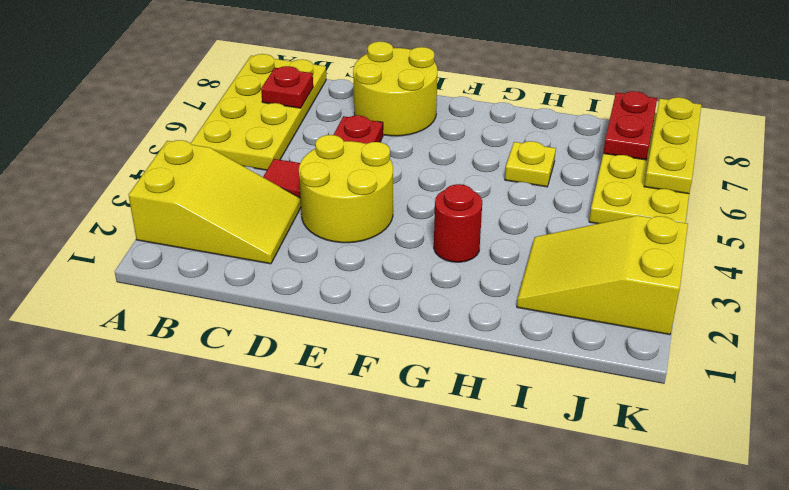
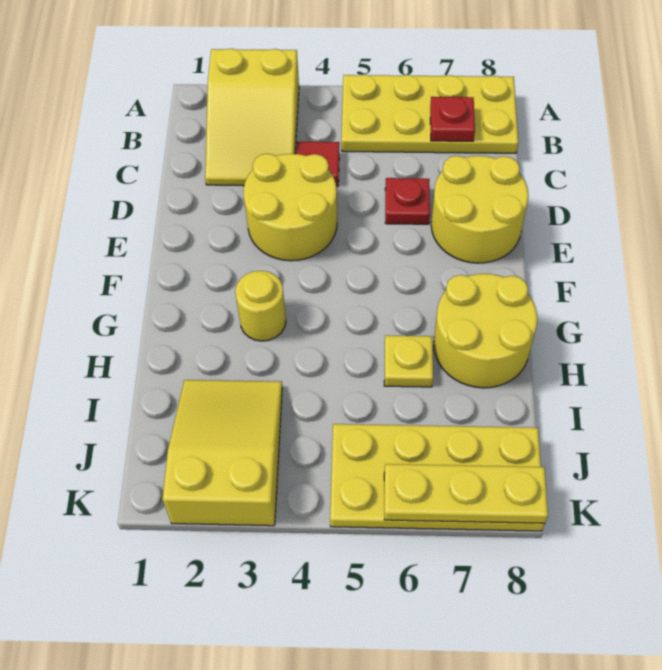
red round brick G3 level 1 -> yellow round brick G3 level 1
none -> yellow round brick G7:H8 level 1
red plate J7:J8 level 2 -> none

